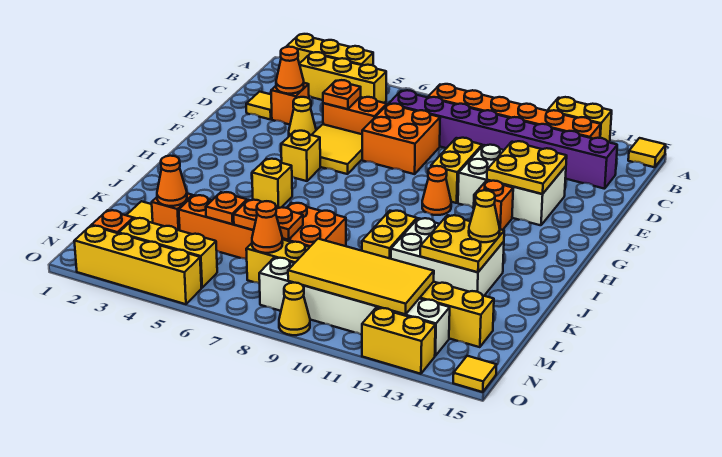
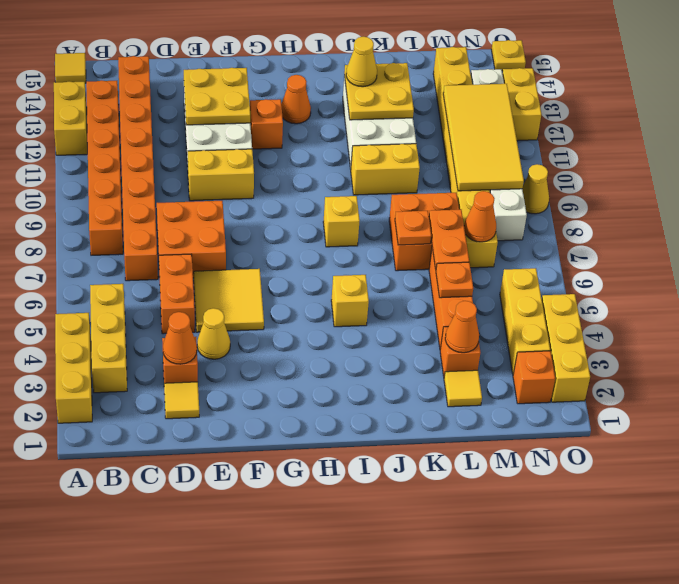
purple brick C7:C14 level 1 -> orange brick C7:C14 level 1
orange plate D5 level 2 -> orange plate K7 level 2
yellow brick G5 level 1 -> yellow brick I8 level 1
orange cone G10 level 1 -> orange cone H13 level 1
yellow brick O2:O5 level 1 -> yellow brick O2:O4 level 1
yellow tile O15 level 1 -> yellow plate O15 level 1

